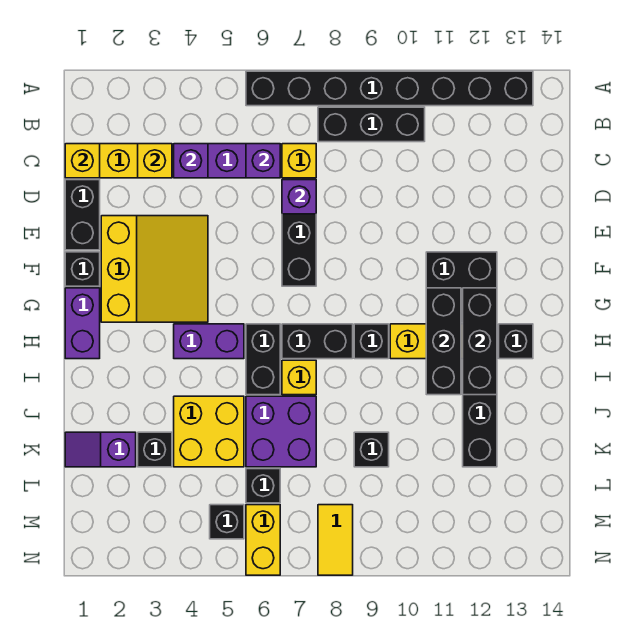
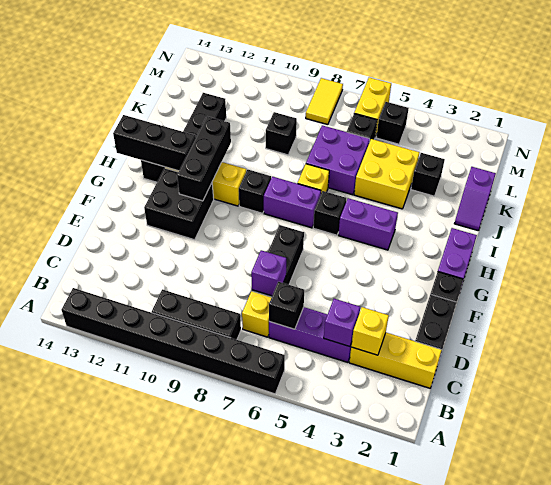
yellow brick C1 level 2 -> none
purple brick C6 level 2 -> black brick C6 level 2
yellow slope E2:G4 level 1 top 2 -> none
black brick G12:I12 level 2 -> black brick H12:H14 level 2
black brick H6:I6 level 1 -> black brick H6 level 1
black brick H7:H8 level 1 -> purple brick H7:H8 level 1
purple slope K1:K2 level 1 top 2 -> purple slope J1:K1 level 1 top K

